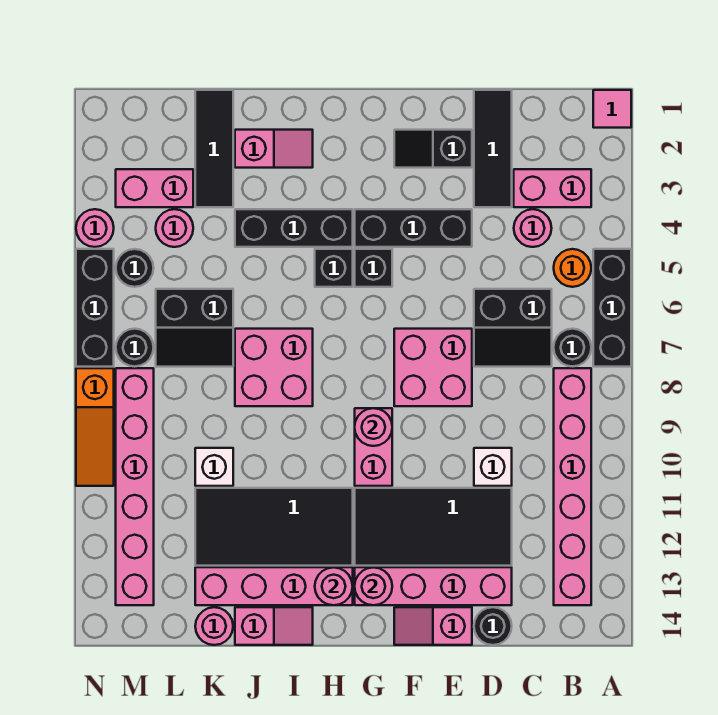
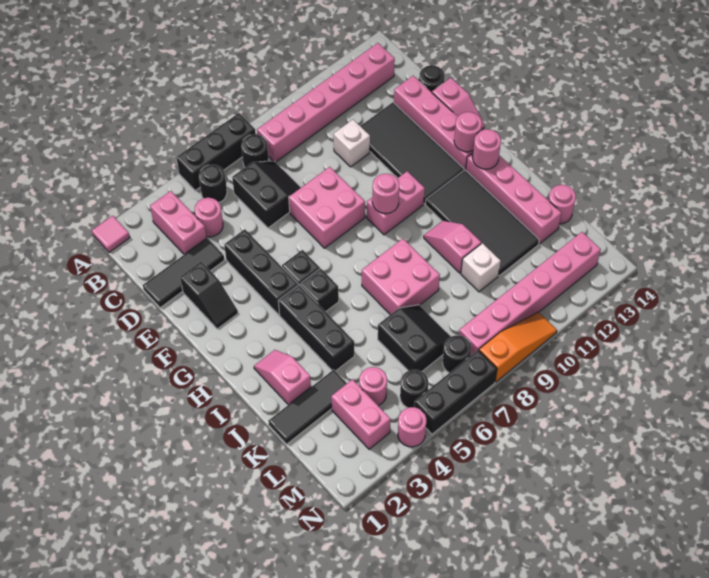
orange round brick B5 level 1 -> black round brick B5 level 1
pink slope I14:J14 level 1 top J -> pink slope I10:J10 level 1 top J

